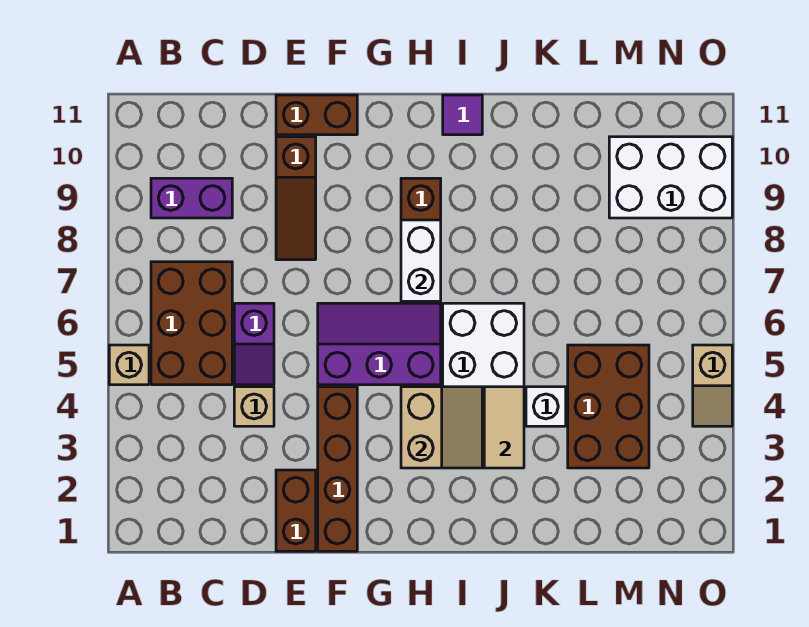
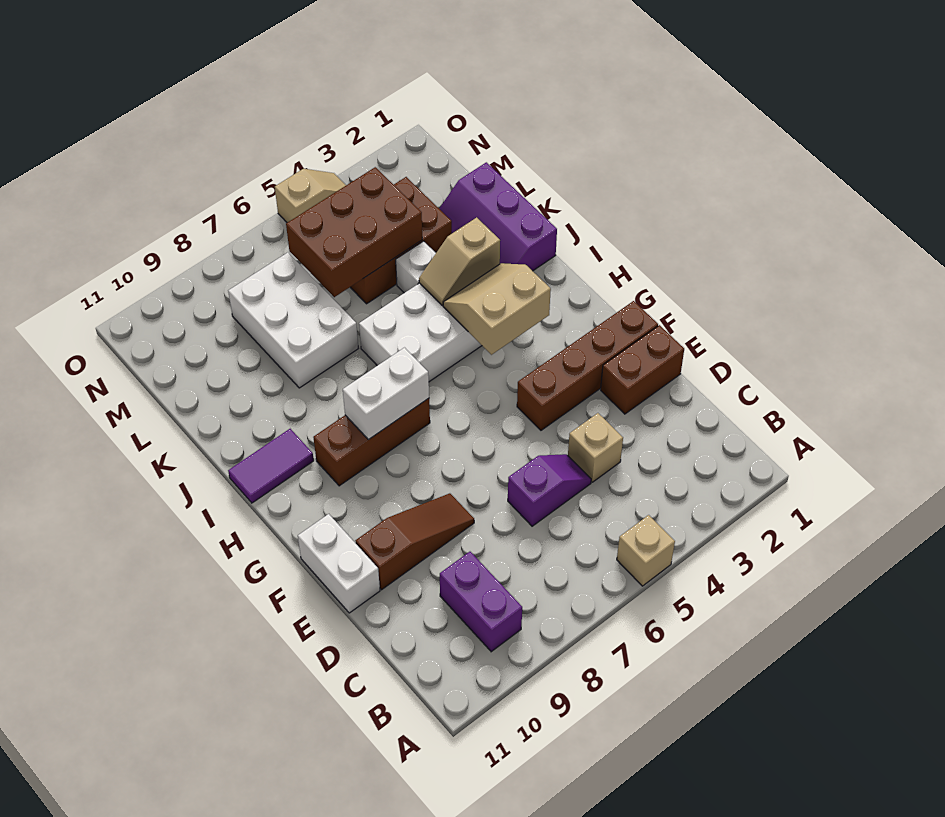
brown brick B5:C7 level 1 -> brown brick L4:M6 level 2
brown brick E11:F11 level 1 -> white brick E11:F11 level 1
purple slope F5:H6 level 1 top 5 -> purple slope J1:L2 level 1 top 1
purple tile I11 level 1 -> purple tile I10:I11 level 1
tan tile J3:J4 level 2 -> tan slope J3:J4 level 2 top 3
white brick M9:O10 level 1 -> white brick K7:M8 level 1

